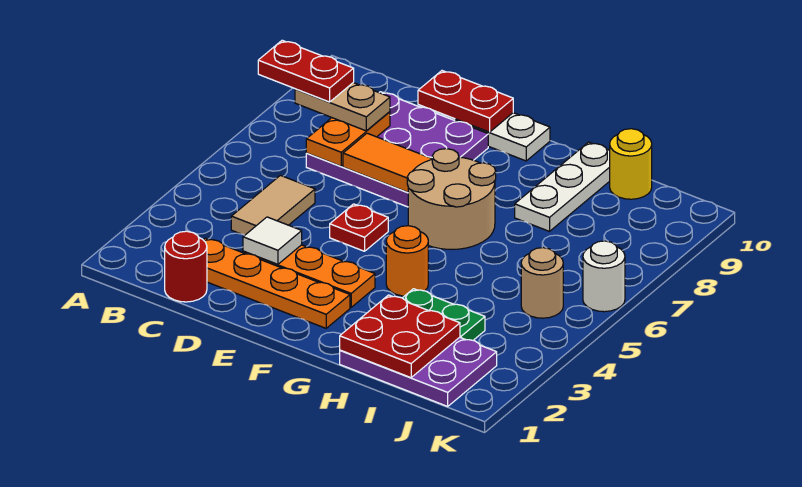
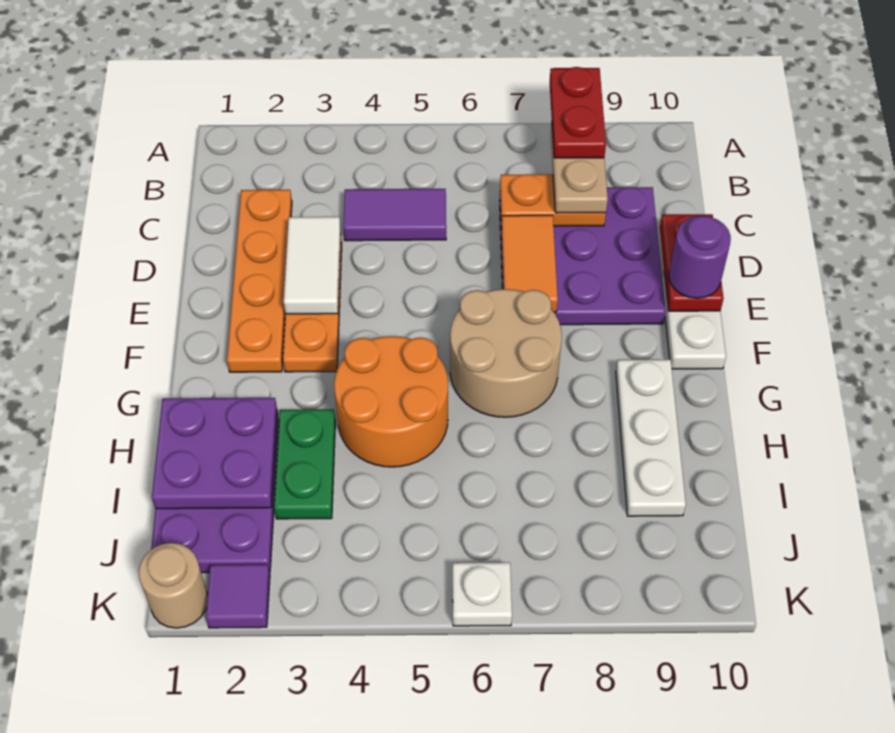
red round brick C1 level 1 -> none
tan tile C4:C5 level 1 -> purple tile C4:C5 level 1
white tile D3 level 2 -> white tile D3:E3 level 2
red plate E5 level 1 -> none
none -> purple round brick E10 level 3
orange round brick G4 level 1 -> orange round brick G4:H5 level 1
red plate H1:I2 level 2 -> purple plate H1:I2 level 2
white plate H8:H10 level 1 -> white plate G9:I9 level 1
yellow round brick I10 level 1 -> none
tan round brick J5 level 1 -> tan round brick K1 level 1
none -> purple tile K2 level 1
white round brick K6 level 1 -> white plate K6 level 1

